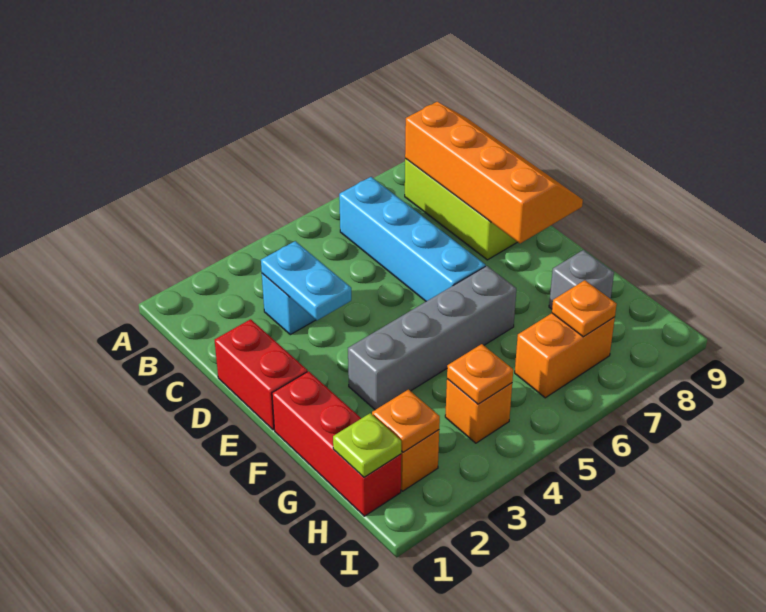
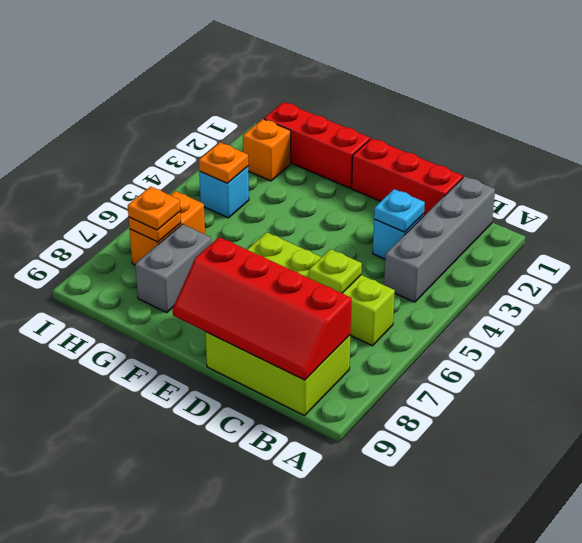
cyan brick B6:E6 level 1 -> lime brick B6:E6 level 1
orange slope B8:E9 level 2 top 8 -> red slope B8:E9 level 2 top 8
cyan plate C3:D3 level 2 -> cyan plate C3 level 2
red brick D1:E1 level 1 -> red brick C1:E1 level 1
grey brick F3:F6 level 1 -> grey brick B1:B4 level 1
grey brick G8 level 1 -> grey brick G7:G8 level 1
lime plate H1 level 2 -> lime plate C6 level 2
orange plate H2 level 2 -> orange plate H7 level 3
orange brick H4 level 1 -> cyan brick H4 level 1

